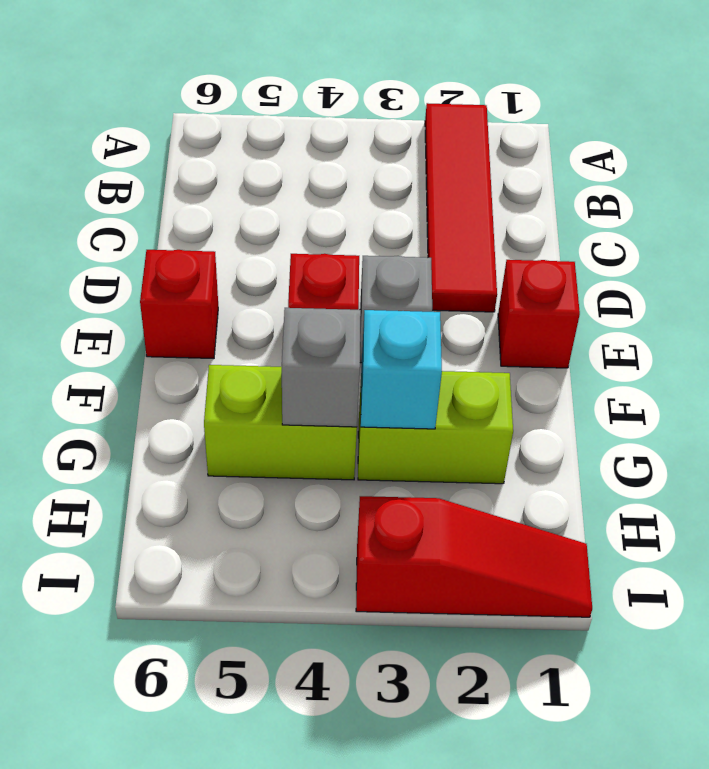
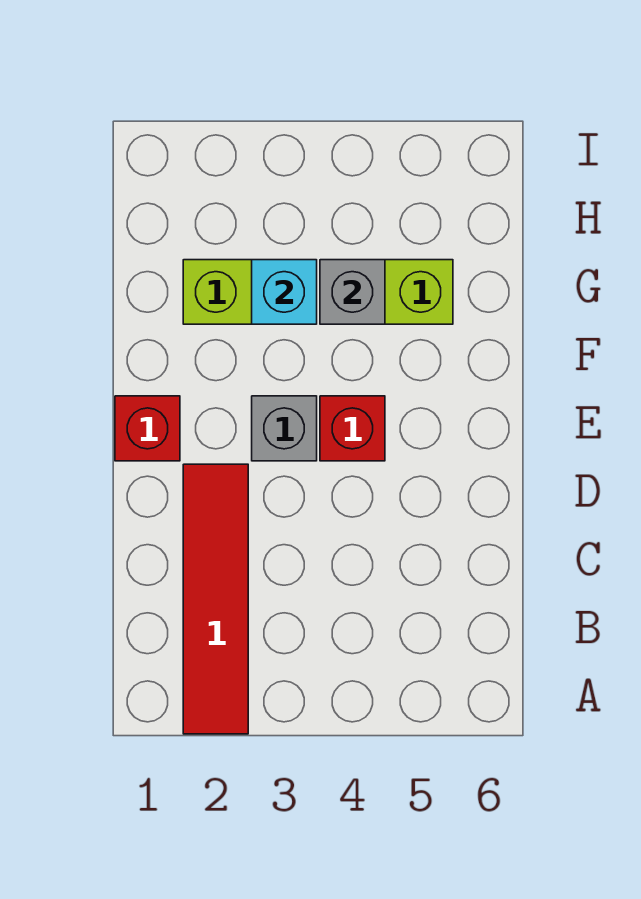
red brick E6 level 1 -> none
red slope I1:I3 level 1 top 3 -> none

